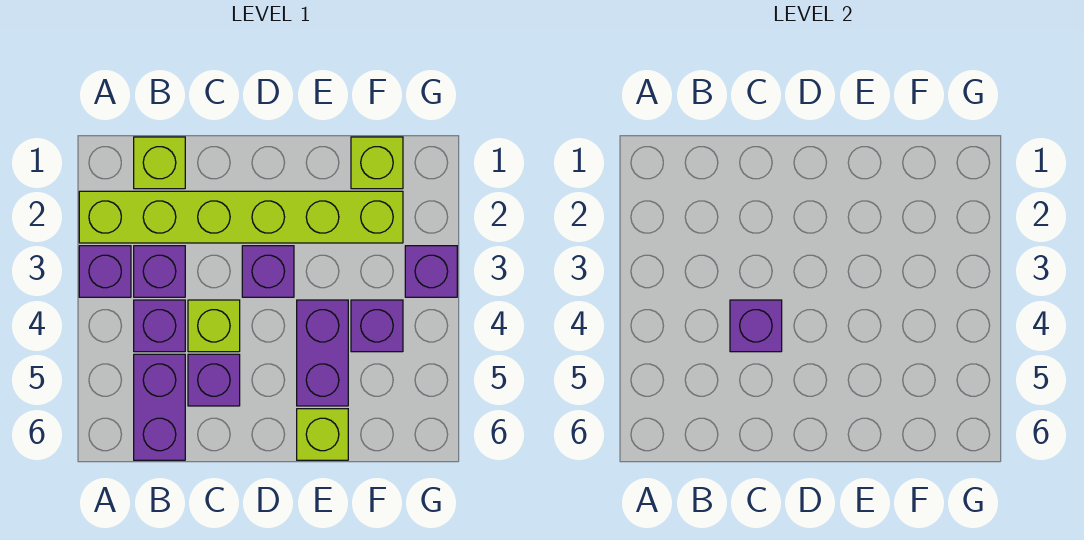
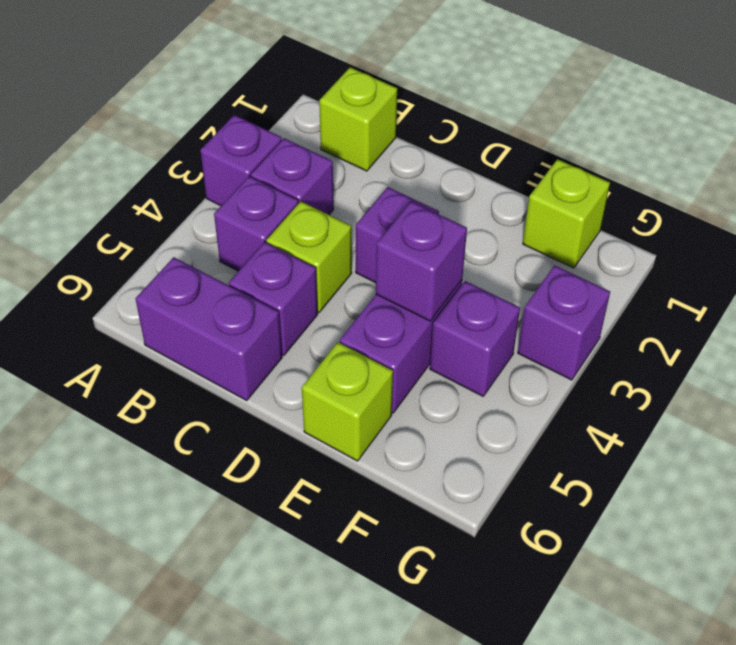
lime brick A2:F2 level 1 -> none
purple brick B5:B6 level 1 -> purple brick B6:C6 level 1
purple brick C4 level 2 -> purple brick E4 level 2

